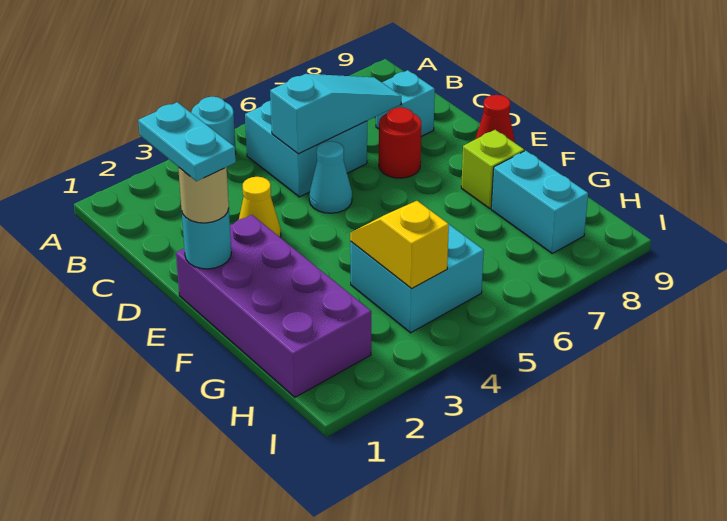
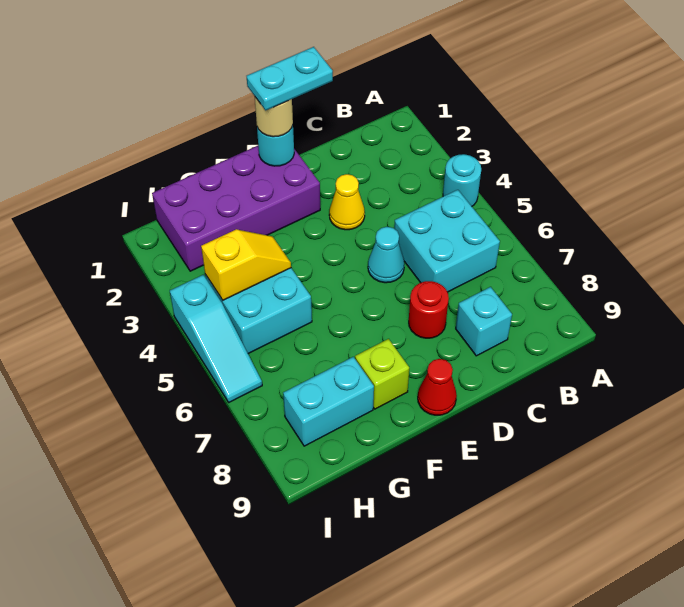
cyan slope C5:C7 level 2 top 5 -> cyan slope I4:I6 level 1 top 4

